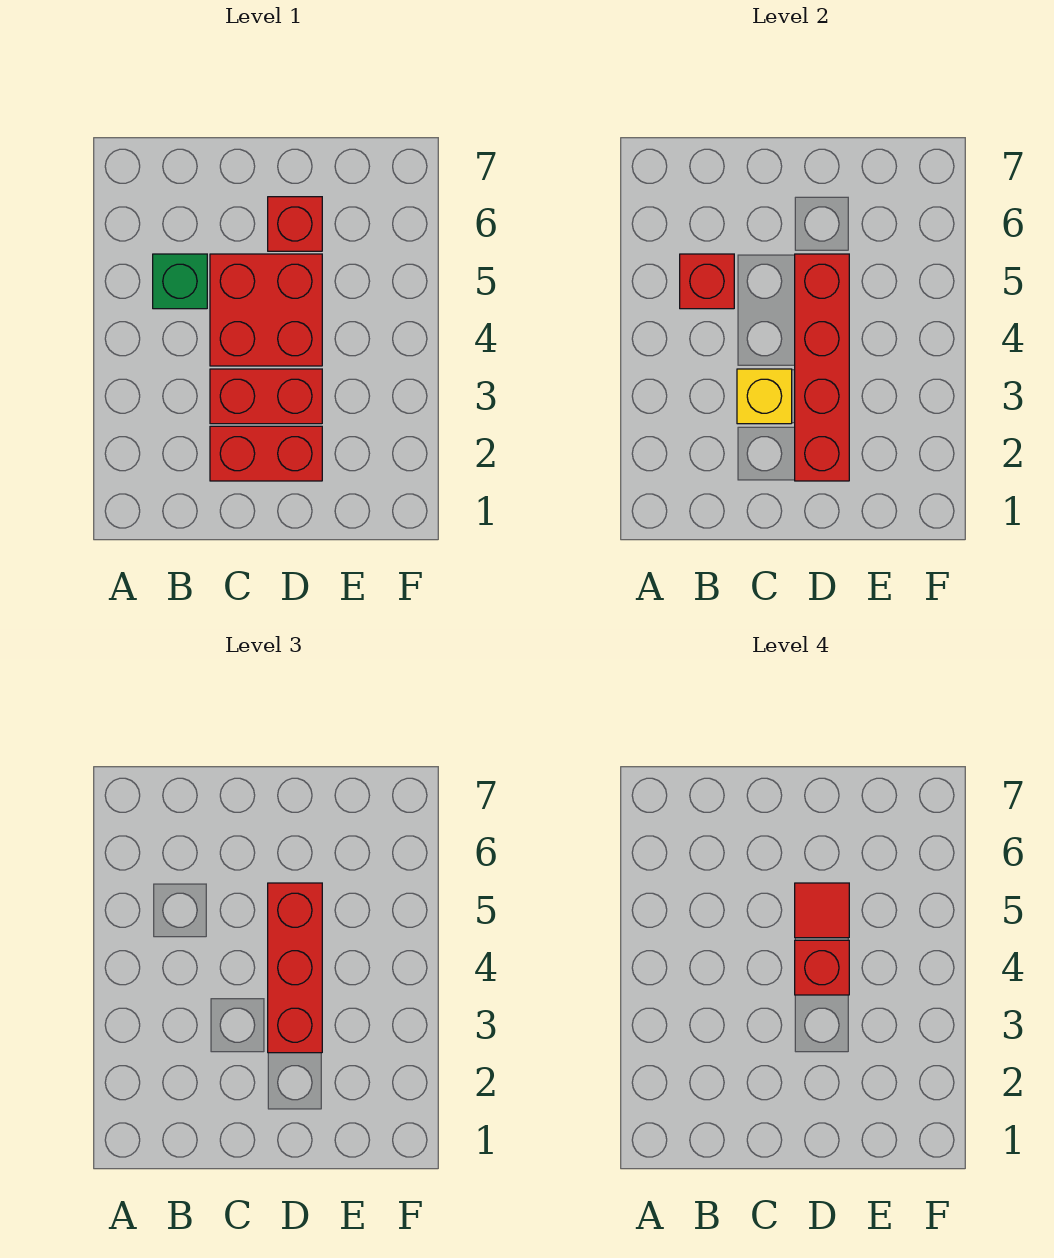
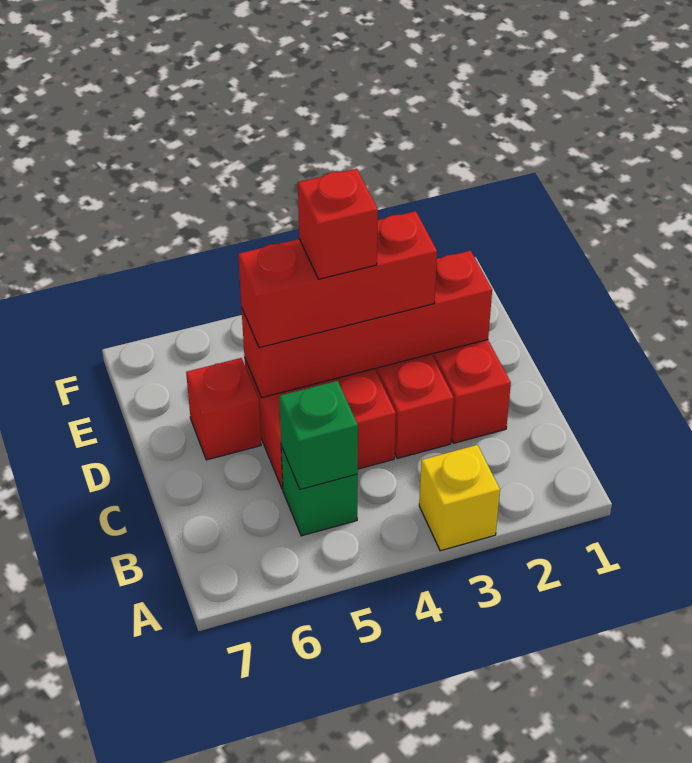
red brick B5 level 2 -> green brick B5 level 2
yellow brick C3 level 2 -> yellow brick A3 level 1
red tile D5 level 4 -> none

